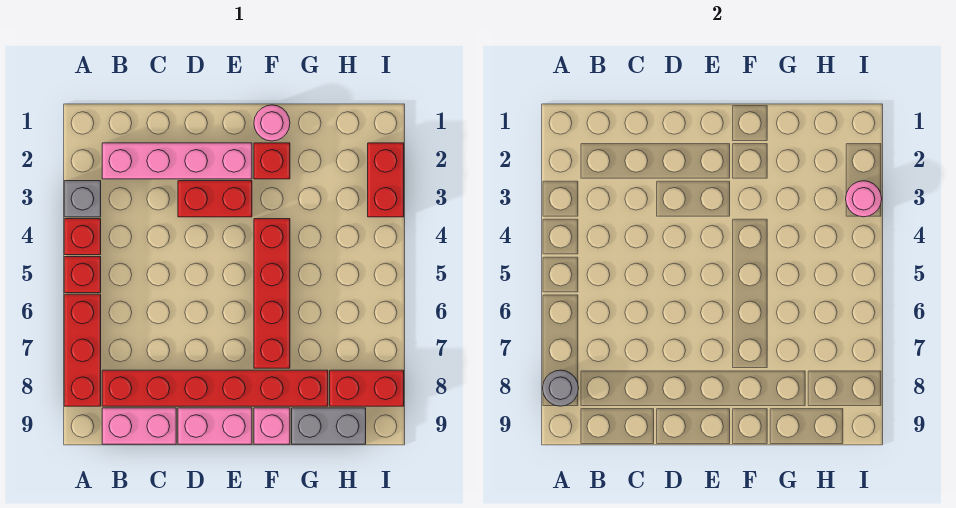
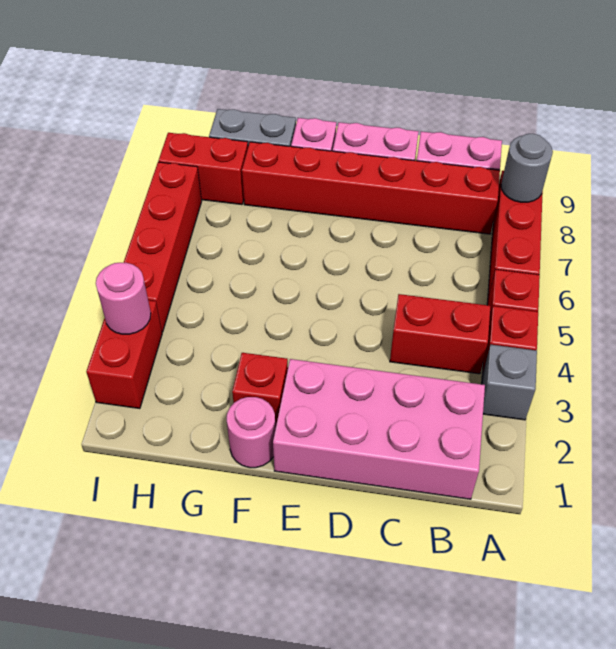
pink brick B2:E2 level 1 -> pink brick B1:E2 level 1
red brick D3:E3 level 1 -> red brick B4:C4 level 1
red brick F4:F7 level 1 -> red brick I4:I7 level 1

